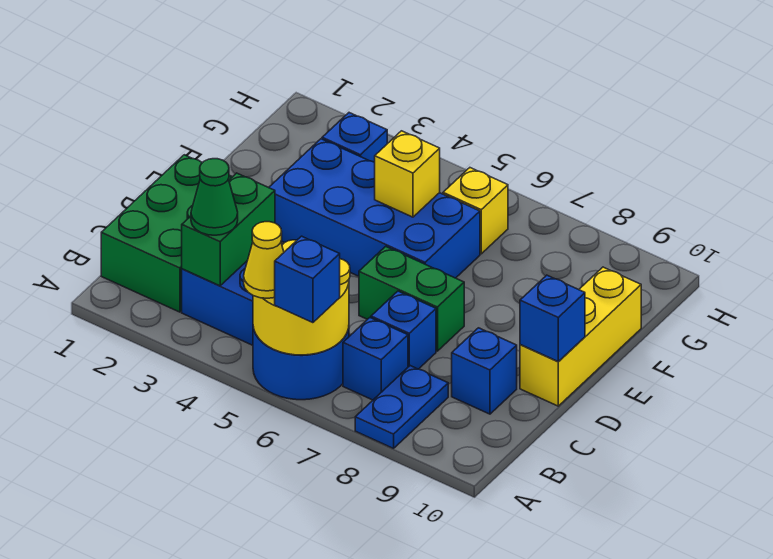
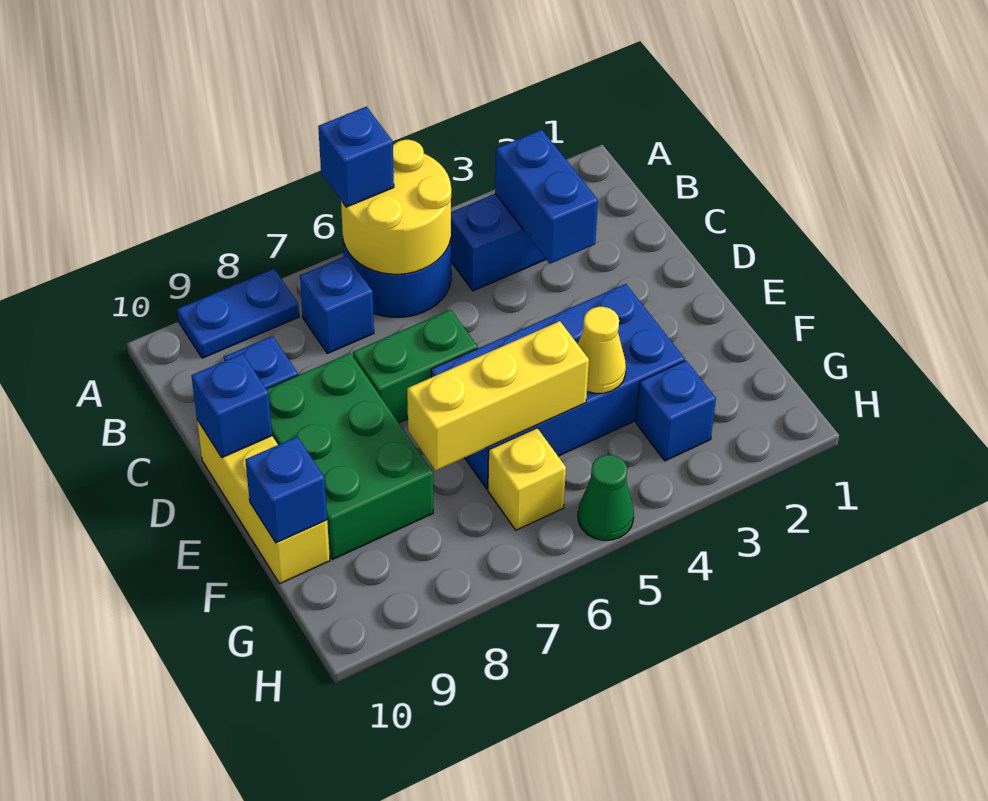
yellow cone A5 level 3 -> yellow cone F4 level 2
blue plate A8:B8 level 1 -> blue plate A8:A9 level 1
green brick B1:D2 level 1 -> green brick D8:F9 level 1
green brick B3:C3 level 2 -> blue brick B3:C3 level 2
green cone B3 level 3 -> green cone H5 level 1
blue brick C7 level 1 -> blue brick F10 level 2
yellow brick F5 level 2 -> yellow brick F5:F7 level 2

